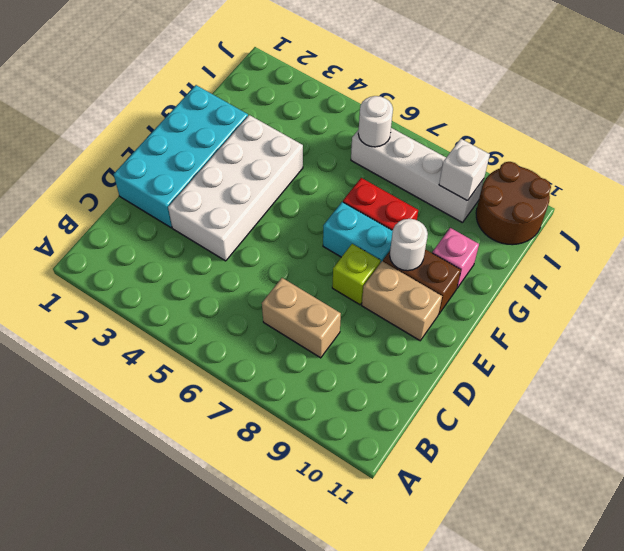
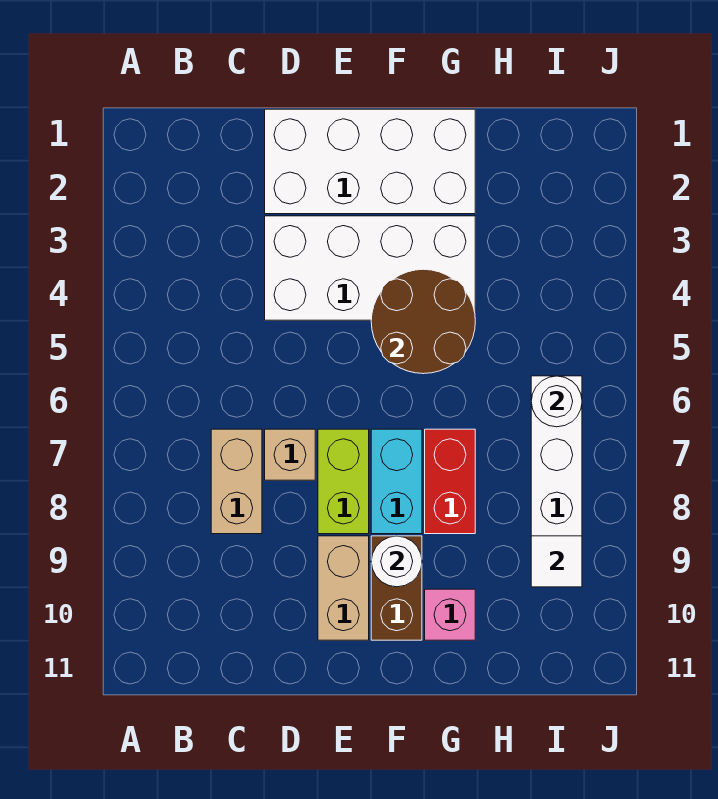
cyan brick D1:G2 level 1 -> white brick D1:G2 level 1
none -> tan brick D7 level 1
lime brick E8 level 1 -> lime brick E7:E8 level 1
white brick I9 level 2 -> white tile I9 level 2
brown round brick I10:J11 level 1 -> brown round brick F4:G5 level 2

